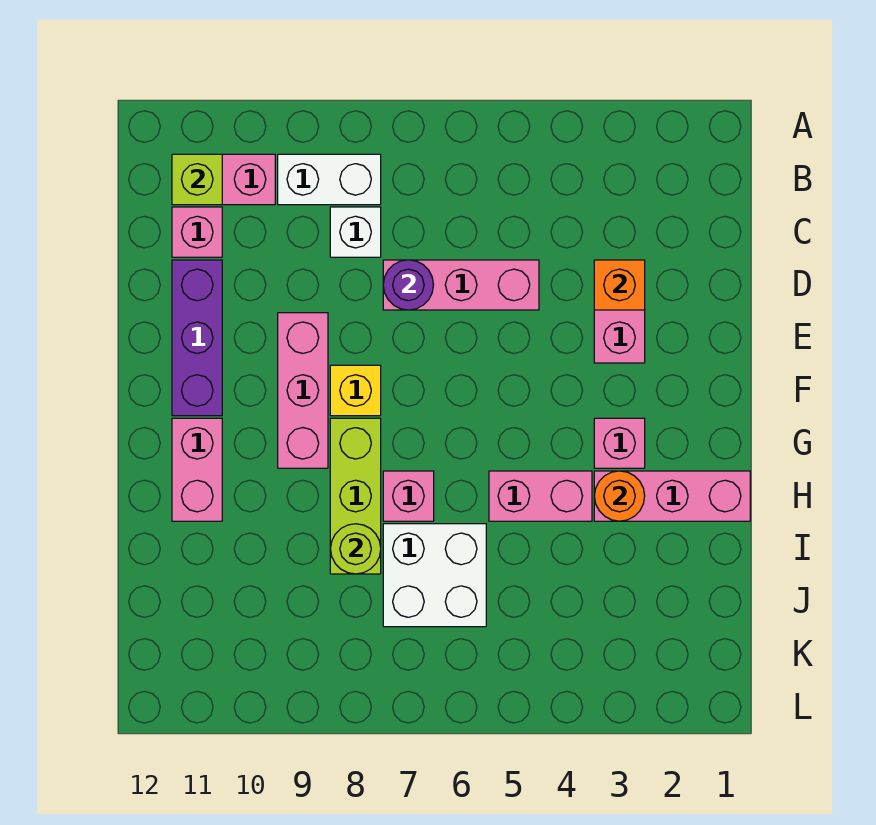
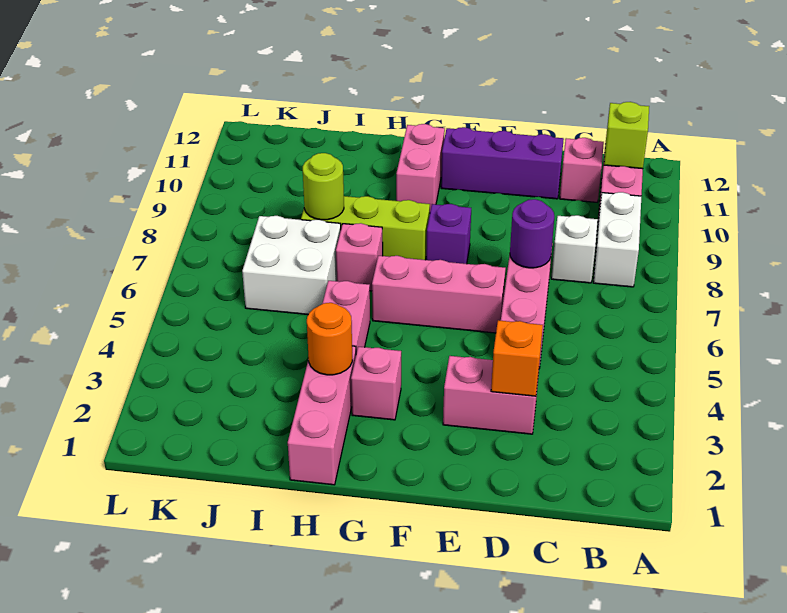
pink brick E9:G9 level 1 -> pink brick E6:G6 level 1
yellow brick F8 level 1 -> purple brick F8 level 1
pink brick G11:H11 level 1 -> pink brick G10:G11 level 1

